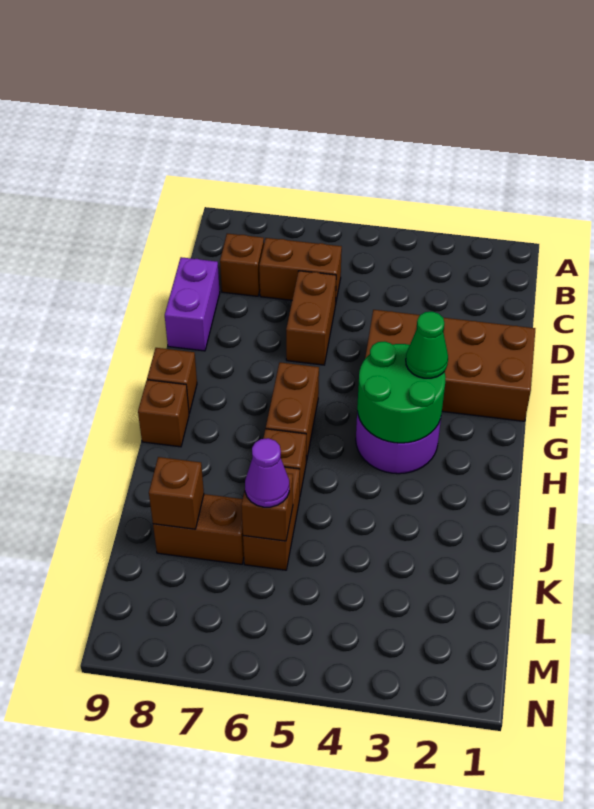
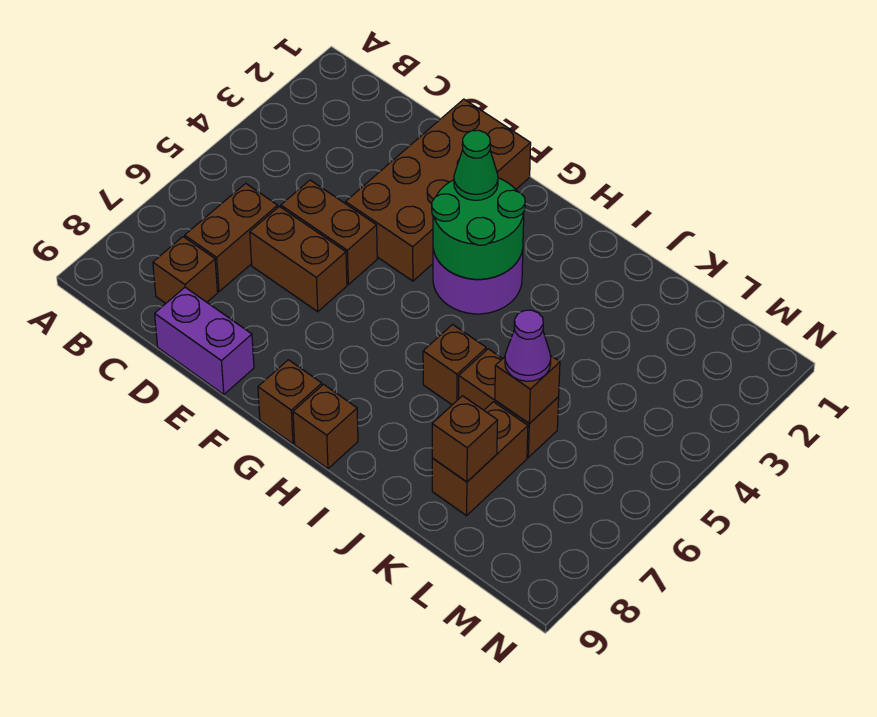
brown brick G6:H6 level 1 -> brown brick D5:E5 level 1

